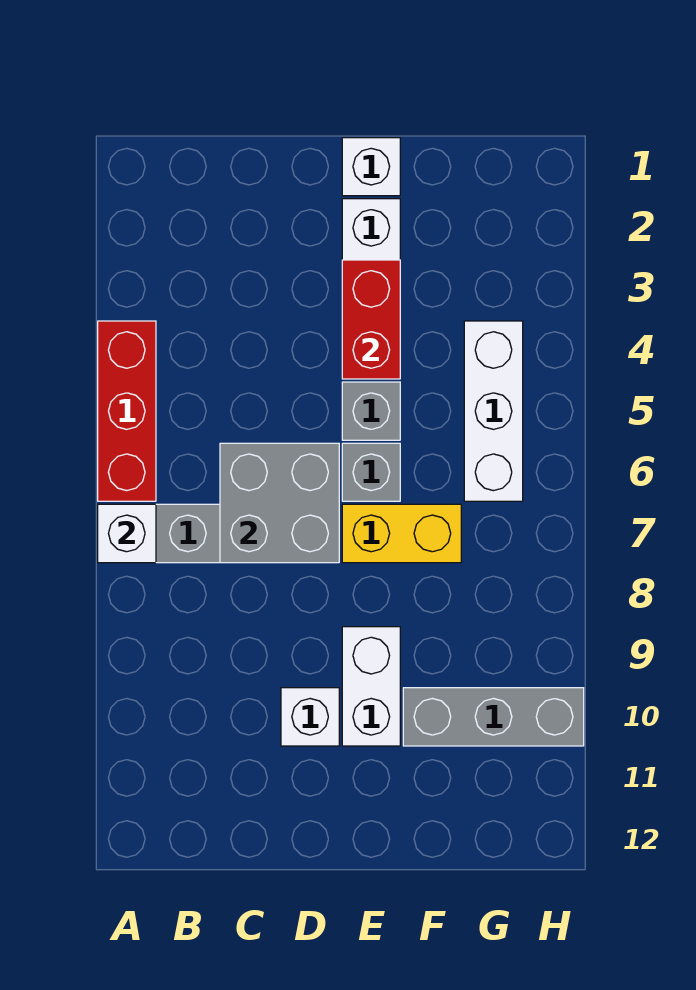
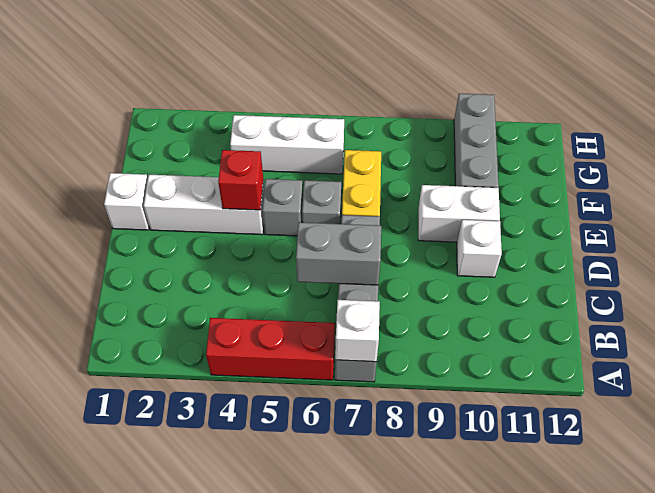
grey brick C6:D7 level 2 -> grey brick C6:C7 level 2
red brick E3:E4 level 2 -> red brick E4 level 2

